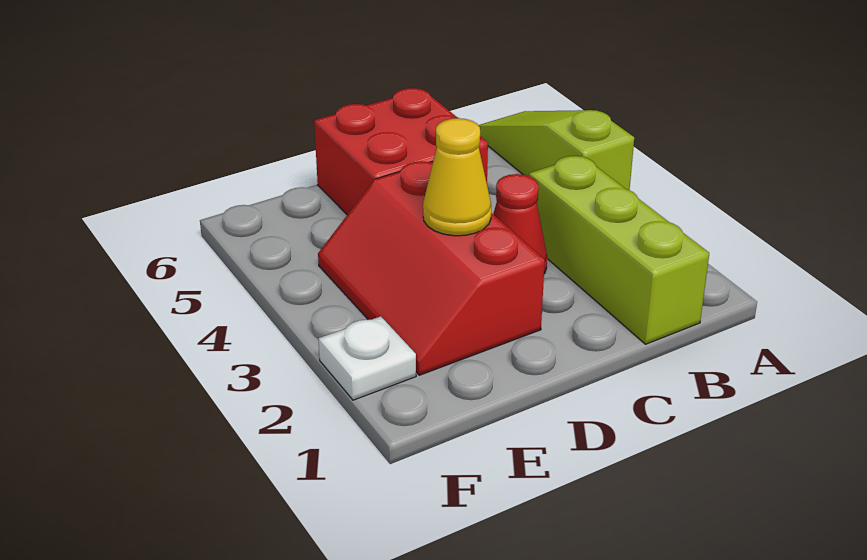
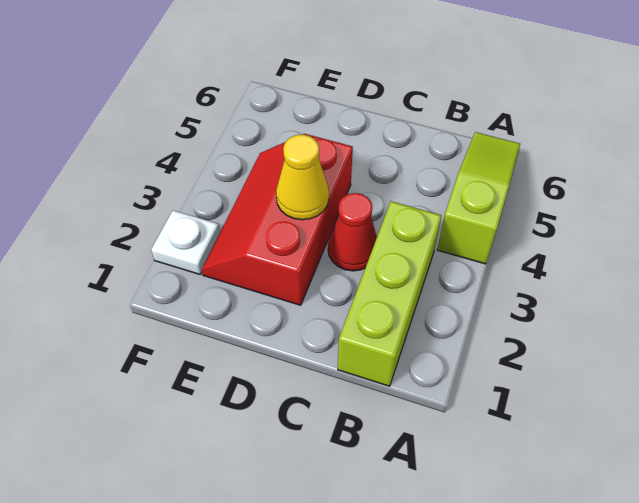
red brick C5:D6 level 1 -> none

